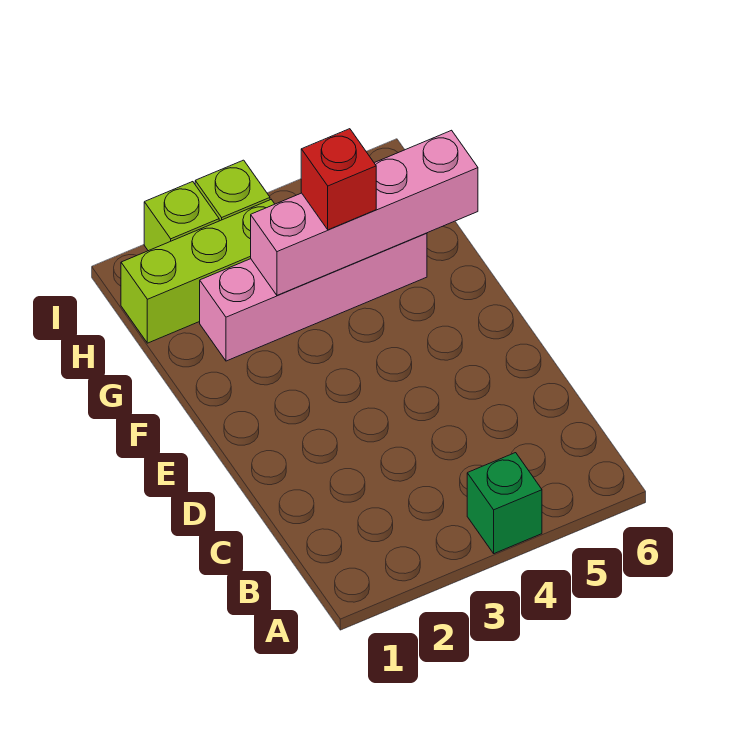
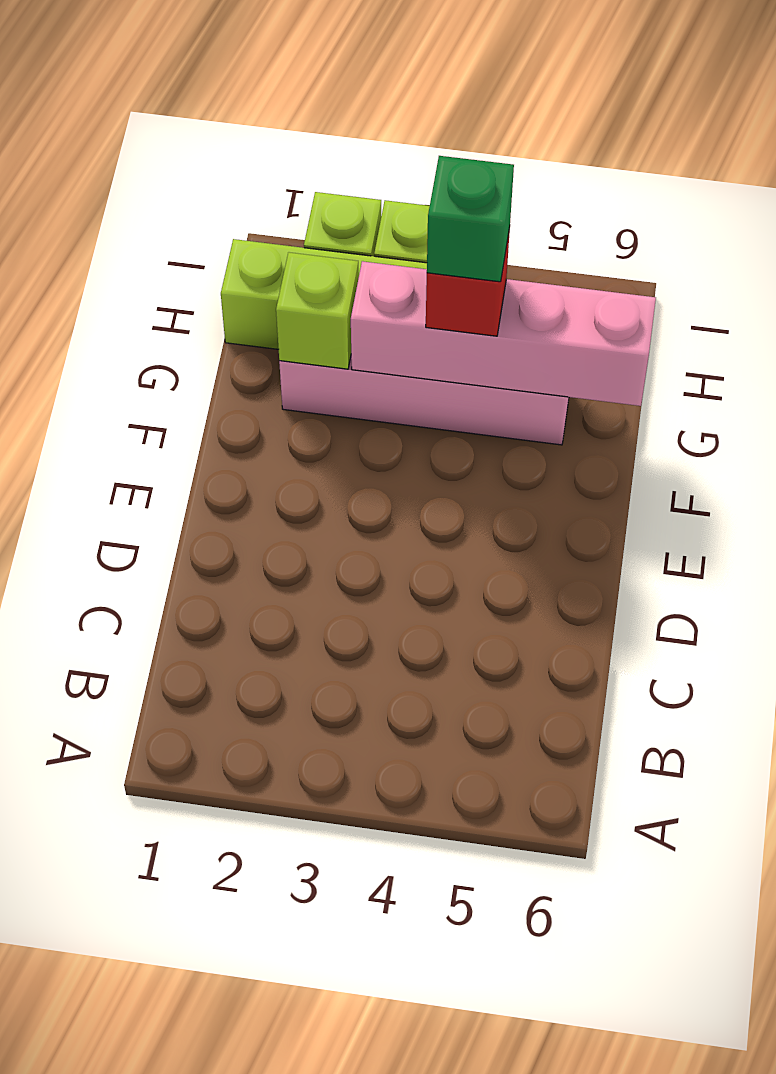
green brick A4 level 1 -> green brick G4 level 4
none -> lime brick G2 level 2

